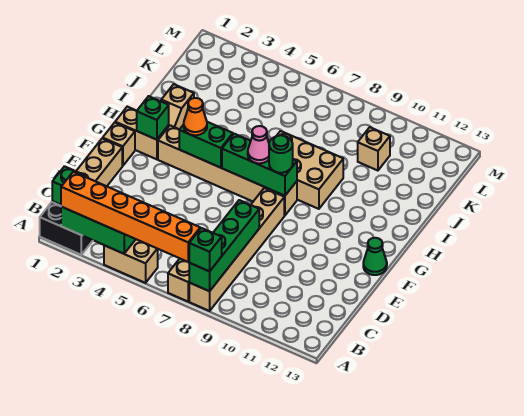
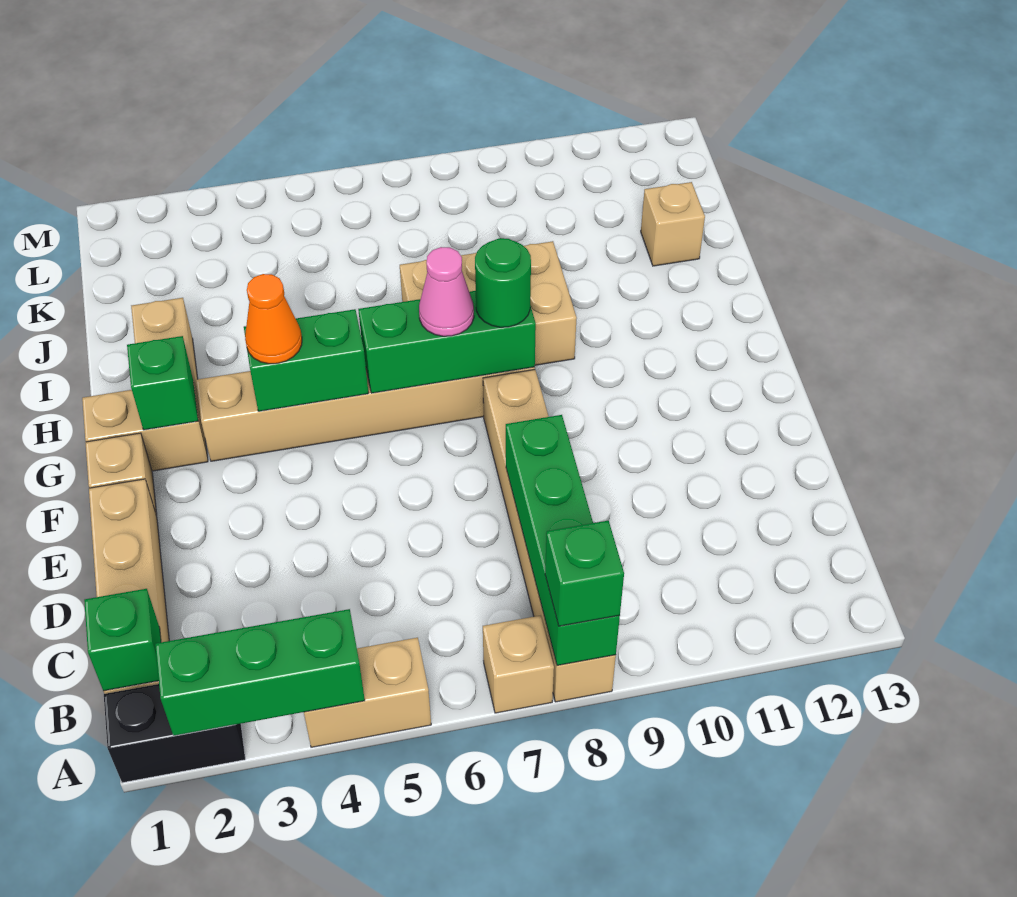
orange brick A2:A7 level 3 -> none
green cone F13 level 1 -> none
tan brick K10 level 1 -> tan brick J12 level 1

